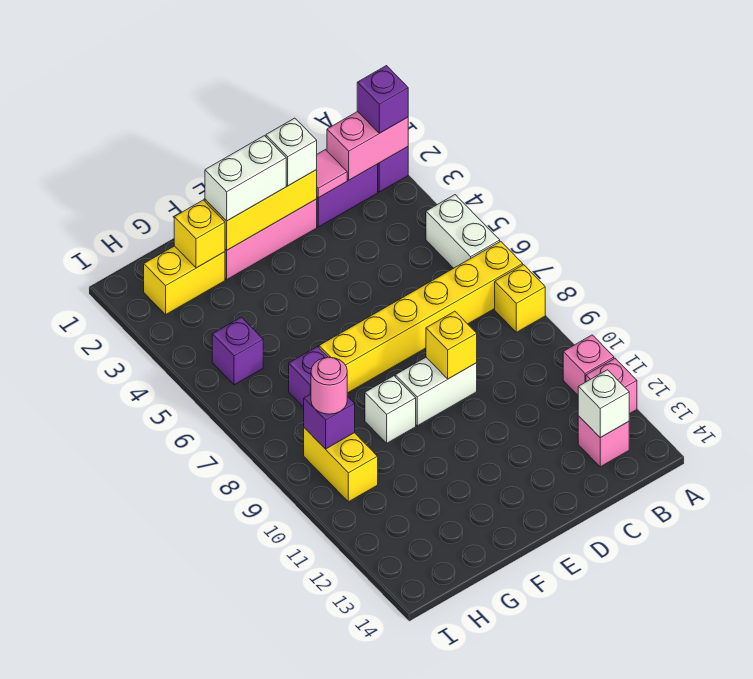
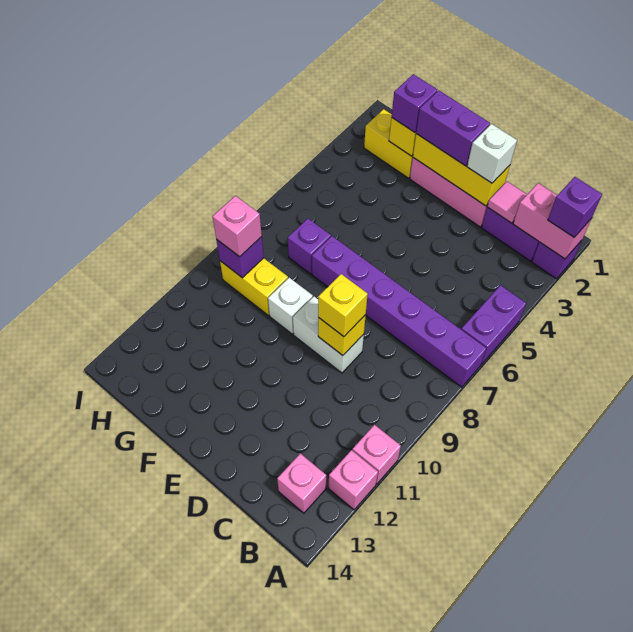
white brick A5:A6 level 1 -> purple brick A5:A6 level 1
yellow brick A7:F7 level 1 -> purple brick A7:F7 level 1
yellow brick A8 level 1 -> yellow brick D9 level 3
white brick B13 level 2 -> none
white brick E2:F2 level 3 -> purple brick E2:F2 level 3
purple brick H5 level 1 -> purple brick G2 level 3
yellow brick H9:H10 level 1 -> yellow brick G9:H9 level 1
pink round brick H9 level 3 -> pink brick H9 level 3

